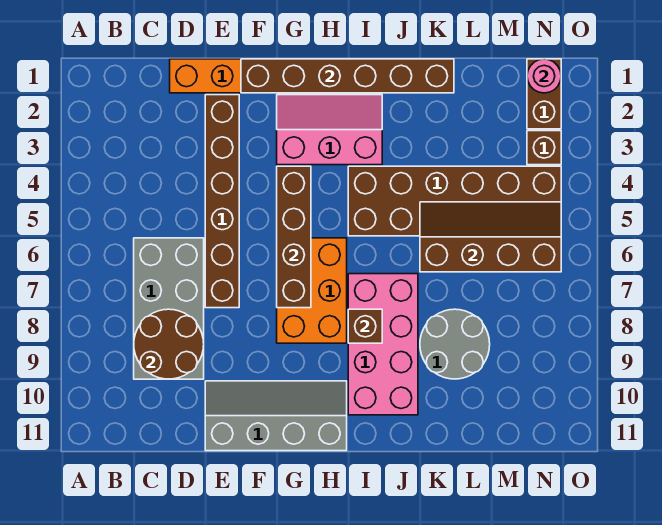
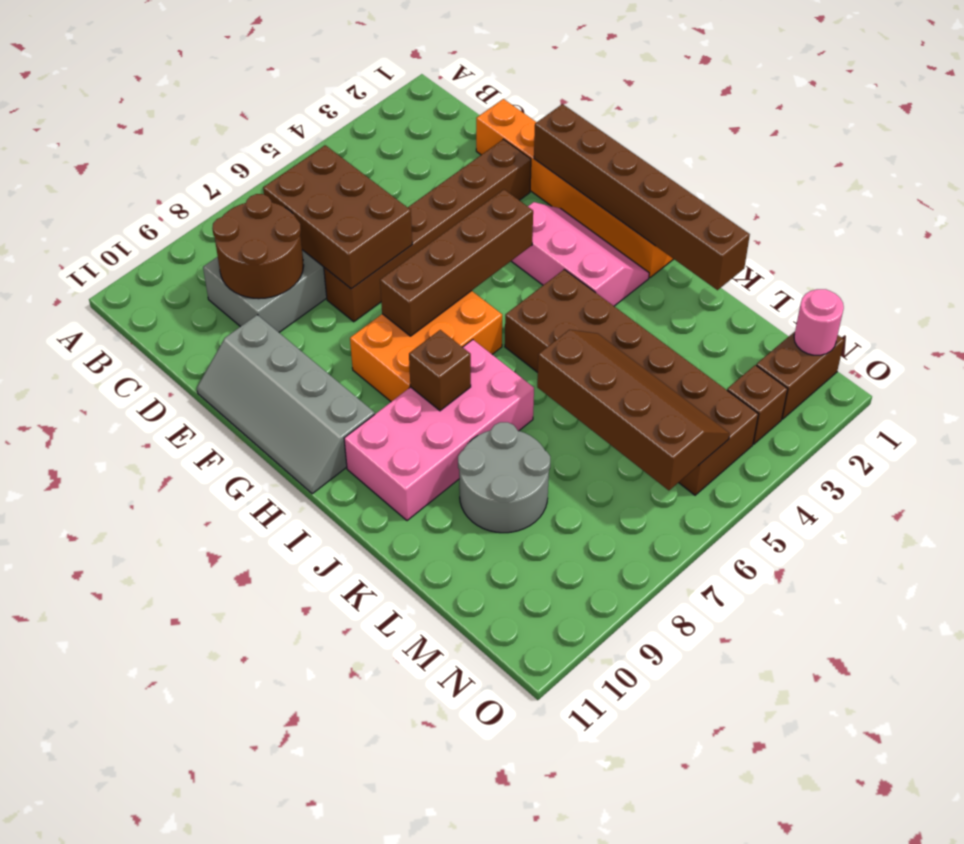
none -> brown brick C6:E7 level 2
grey slope E10:H11 level 1 top 11 -> grey slope E10:H11 level 1 top 10

